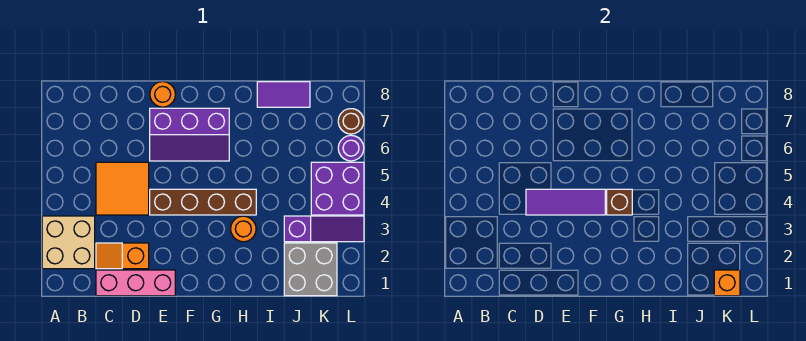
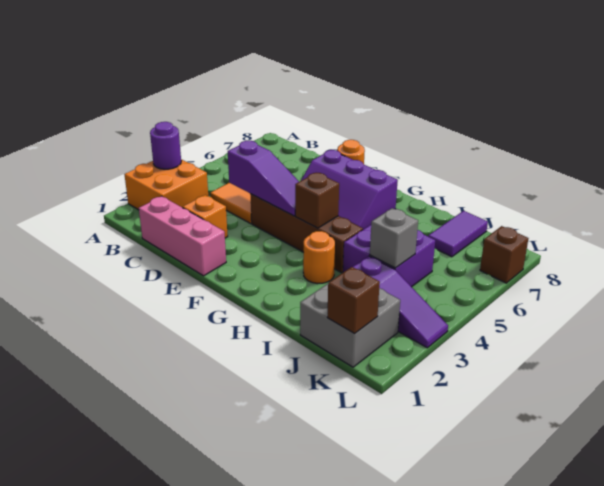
tan brick A2:B3 level 1 -> orange brick A2:B3 level 1
purple tile D4:F4 level 2 -> purple slope D4:F4 level 2 top D
purple tile I8:J8 level 1 -> purple tile J7:J8 level 1
none -> grey brick J4 level 2
orange brick K1 level 2 -> brown brick K1 level 2
purple brick K4:L5 level 1 -> purple brick I4:J5 level 1
purple round brick L6 level 1 -> purple round brick A3 level 2
brown round brick L7 level 1 -> brown brick L7 level 1

